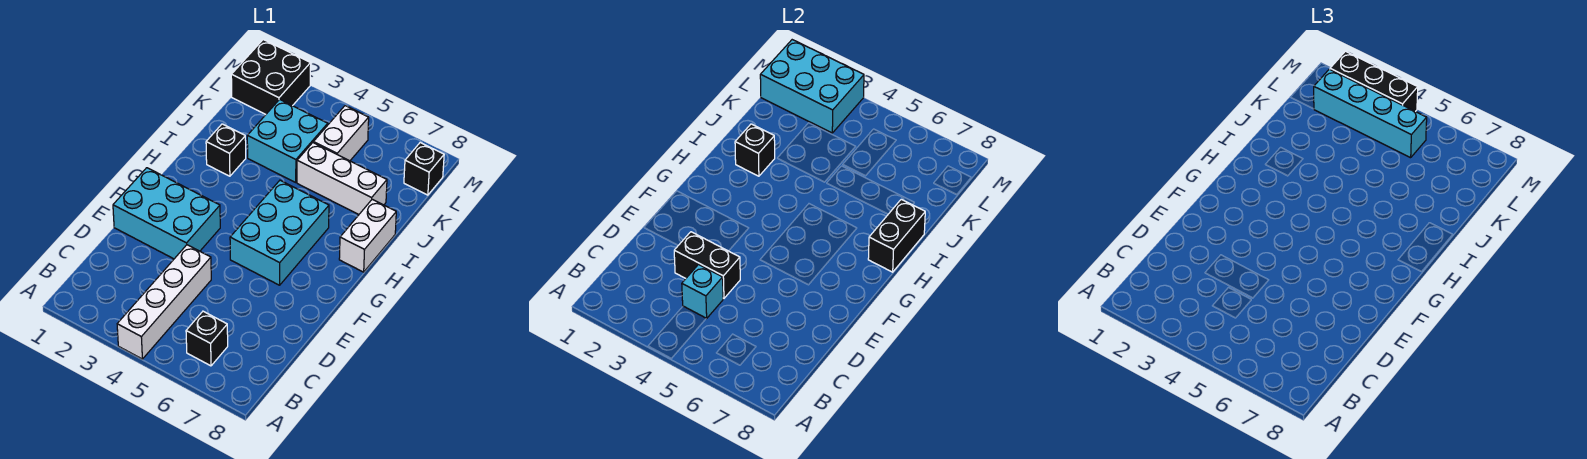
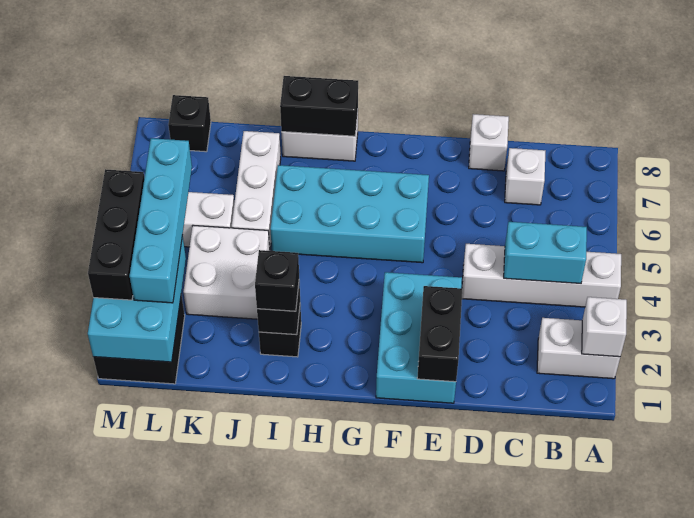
none -> white brick A2:B2 level 1
none -> white brick A2 level 2
black brick B6 level 1 -> black brick I2 level 3
cyan brick C4 level 2 -> cyan brick B4:C4 level 2
none -> white brick C7 level 1
black brick D3:D4 level 2 -> black brick E1:E2 level 2
none -> white brick D8 level 1
cyan brick F5:H6 level 1 -> cyan brick F5:I6 level 1
cyan brick J3:K4 level 1 -> white brick J3:K4 level 1

